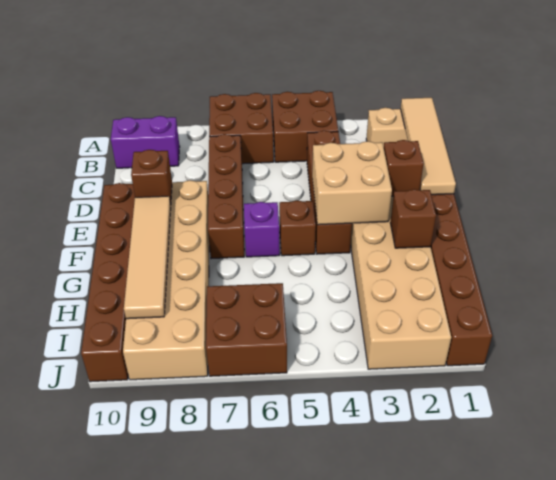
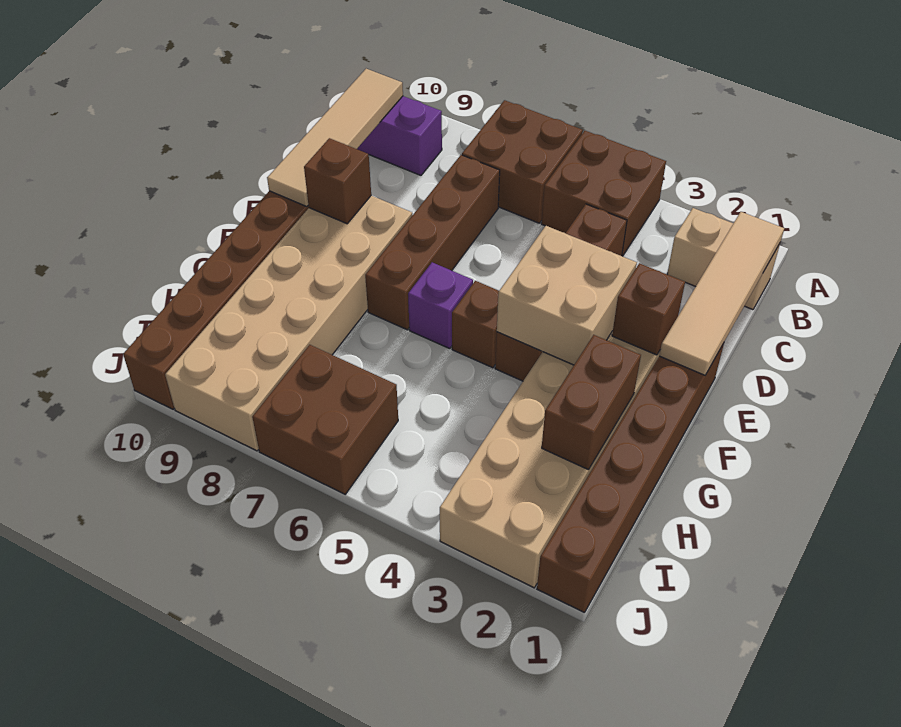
tan tile F9:I9 level 2 -> tan tile B10:E10 level 2
brown brick G2 level 2 -> brown brick G2:H2 level 2

